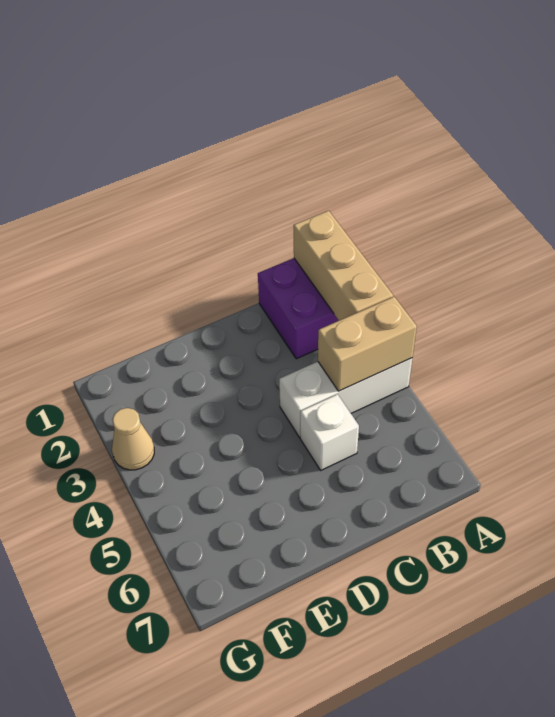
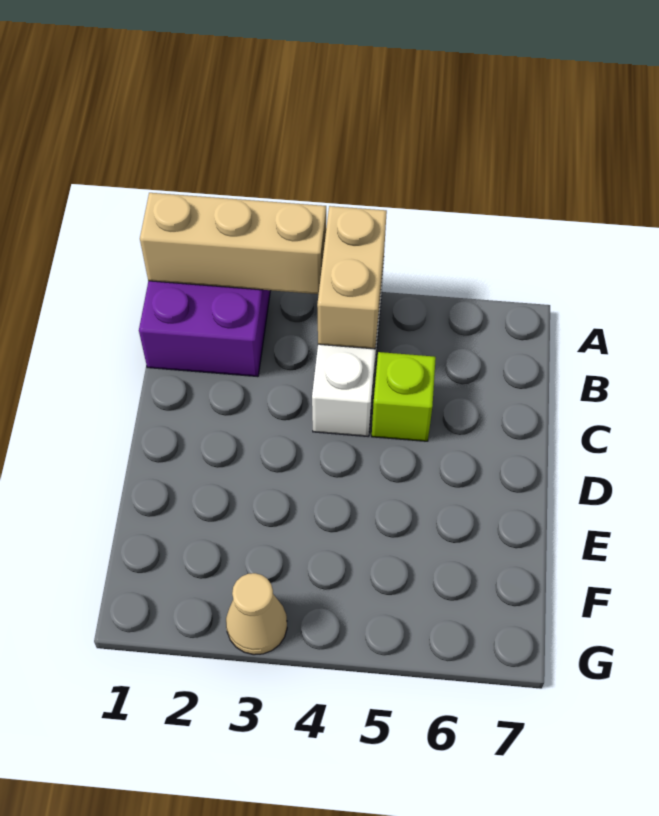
white brick C5 level 1 -> lime brick C5 level 1

